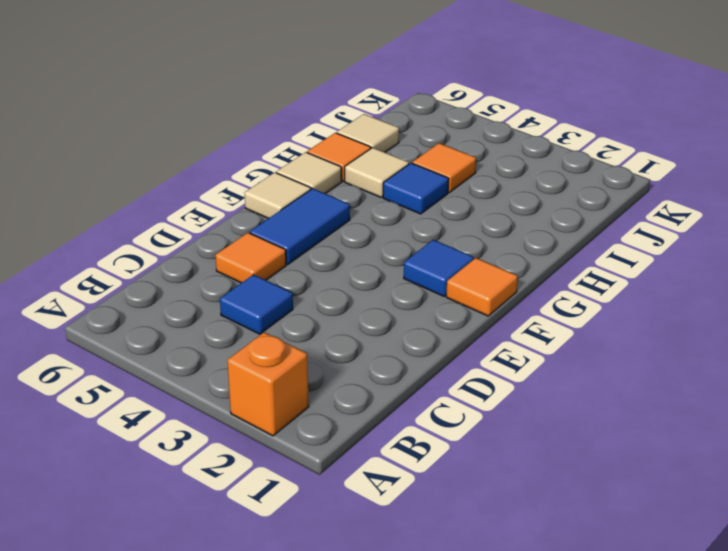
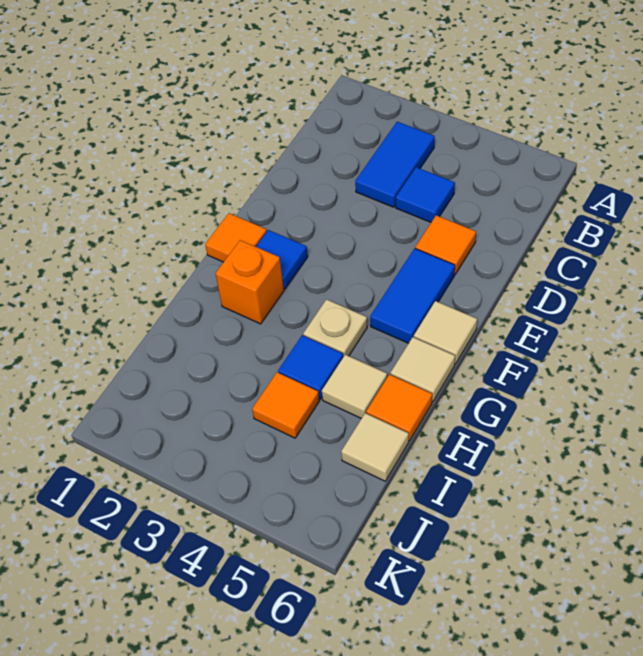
orange brick A2 level 1 -> orange brick G2 level 1
none -> blue tile B3:C3 level 1
none -> tan plate G4 level 1

